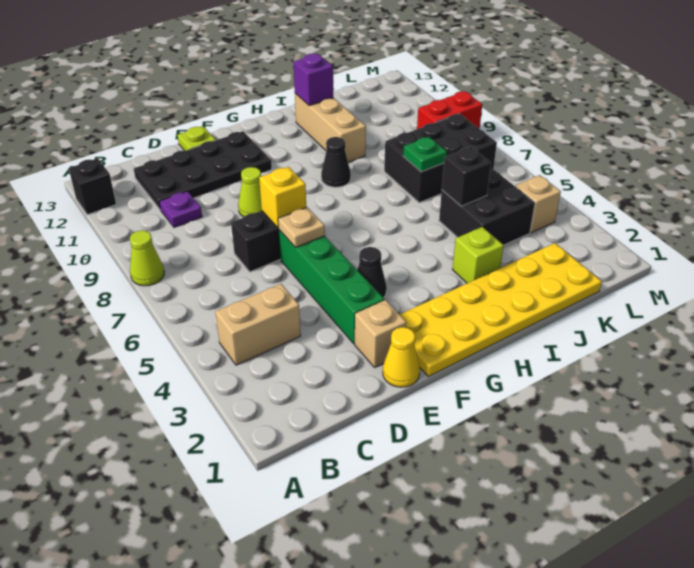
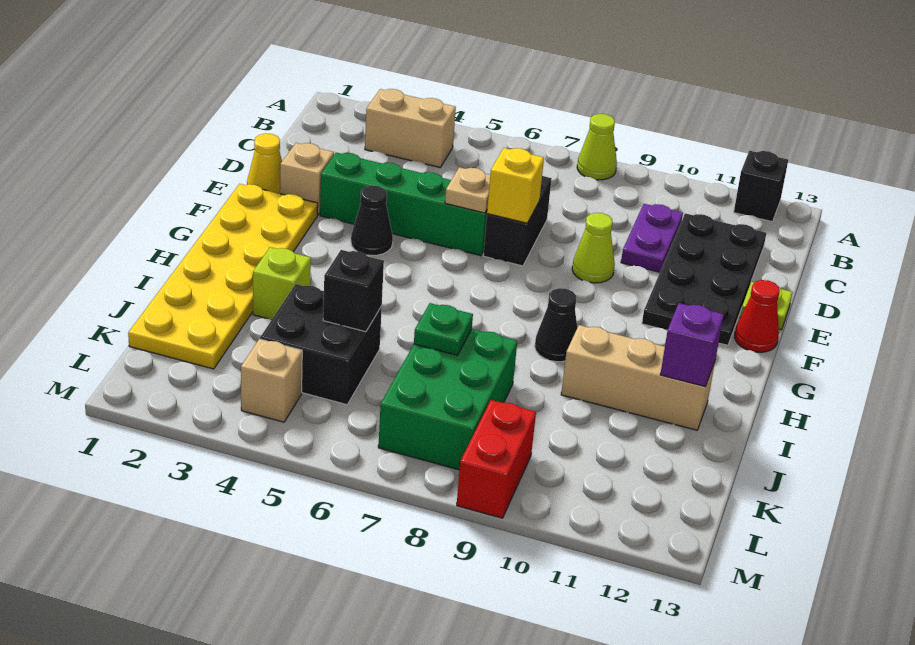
tan brick B4:C4 level 1 -> tan brick B3:B4 level 1
purple plate C10 level 1 -> purple plate C10:D10 level 1
none -> red cone F13 level 1
black brick J7:L8 level 1 -> green brick J7:L8 level 1

